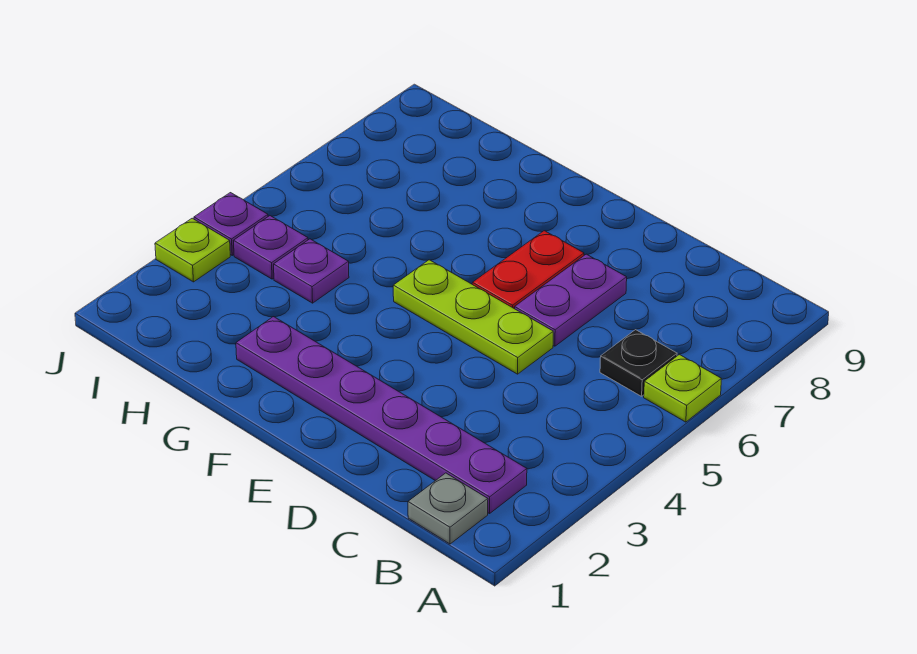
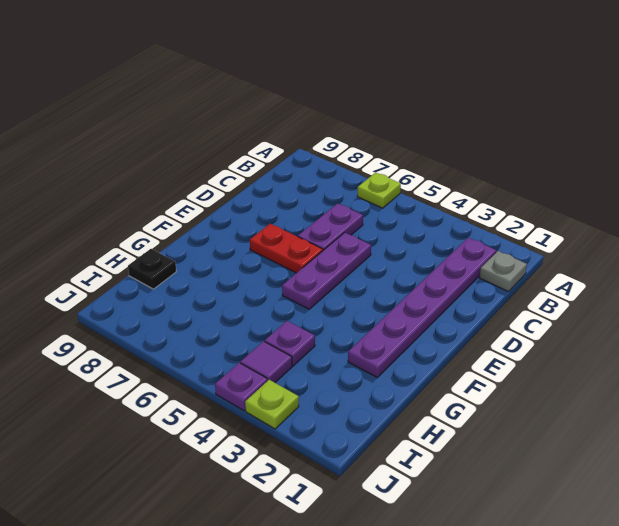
black plate B6 level 1 -> black plate H9 level 1
lime plate D5:F5 level 1 -> purple plate D5:F5 level 1
purple plate D6:D7 level 1 -> purple plate C6:D6 level 1
purple plate I4 level 1 -> purple tile I4 level 1

